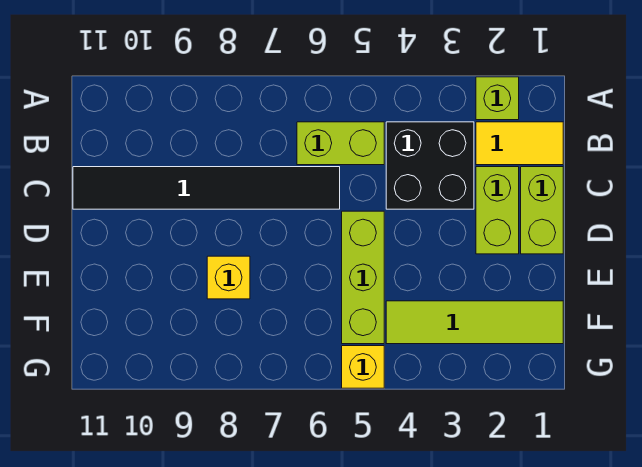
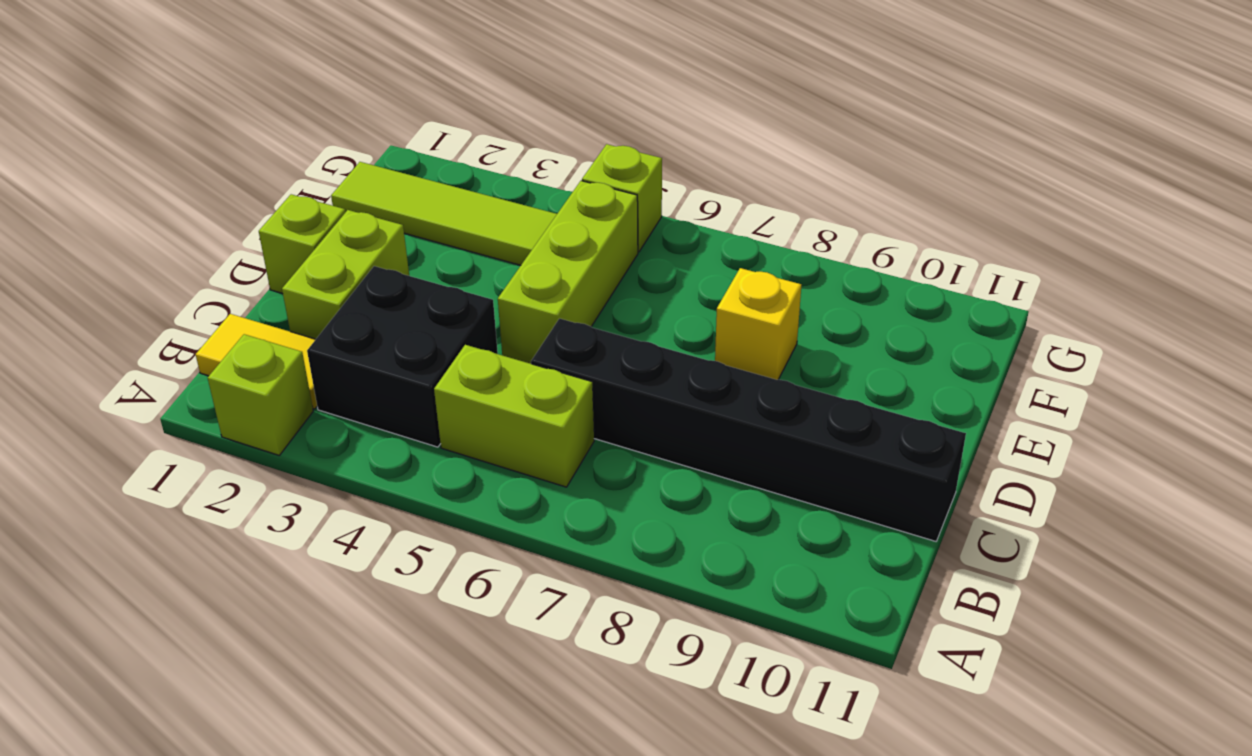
lime brick C1:D1 level 1 -> lime brick D1 level 1
black tile C6:C11 level 1 -> black brick C6:C11 level 1
yellow brick G5 level 1 -> lime brick G5 level 1

